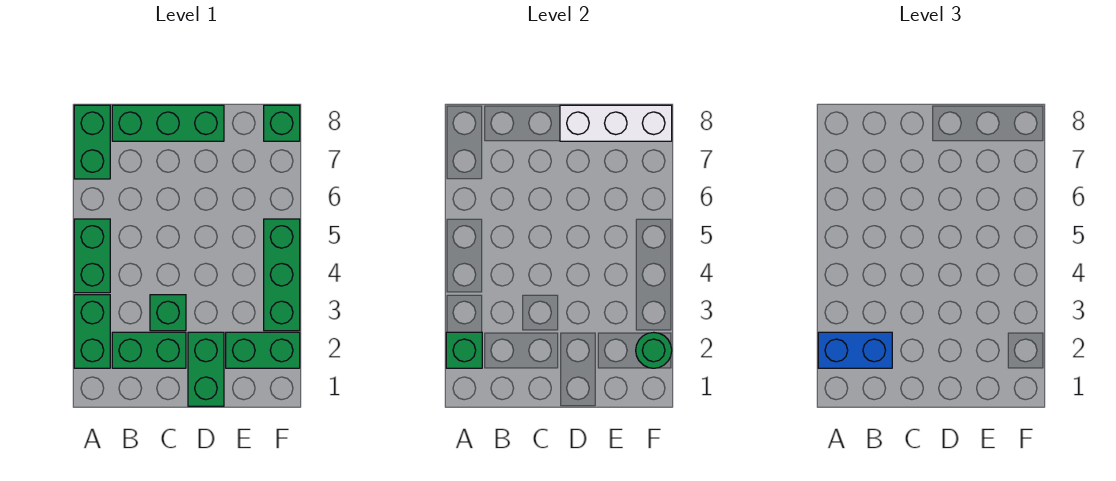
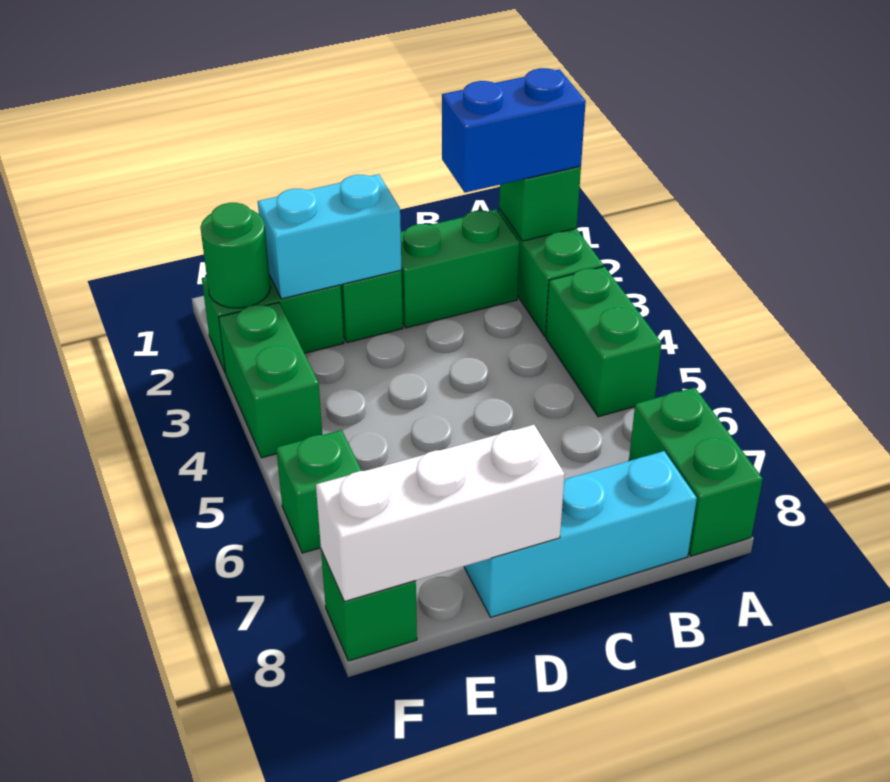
green brick B8:D8 level 1 -> cyan brick B8:D8 level 1
green brick C3 level 1 -> green brick F6 level 1
none -> cyan brick D2:E2 level 2
green brick F3:F5 level 1 -> green brick F3:F4 level 1

